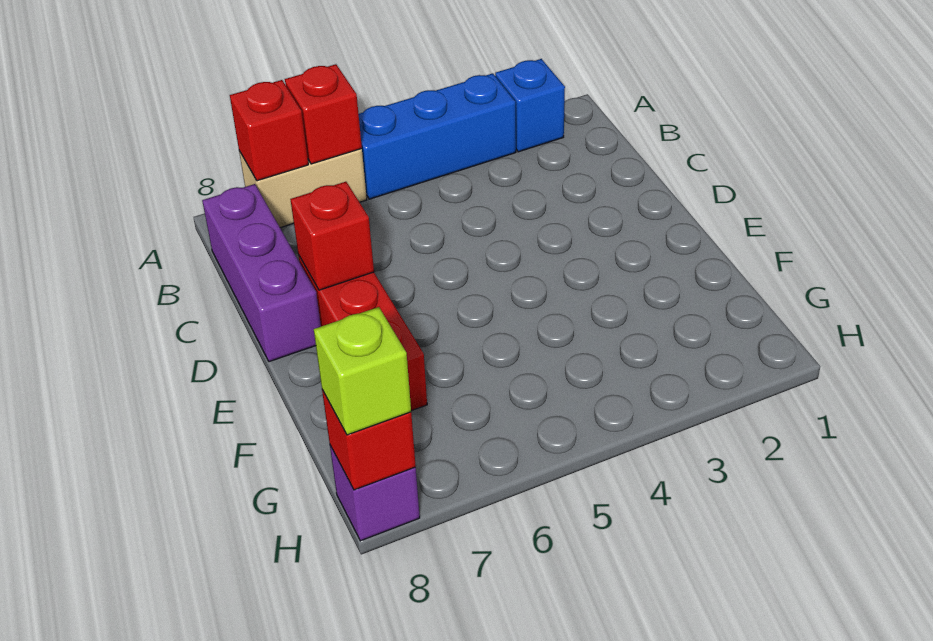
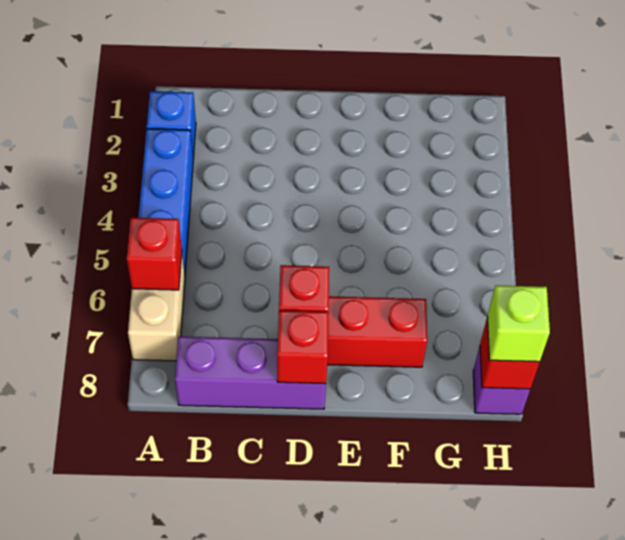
red brick A7 level 2 -> red brick D8 level 2

